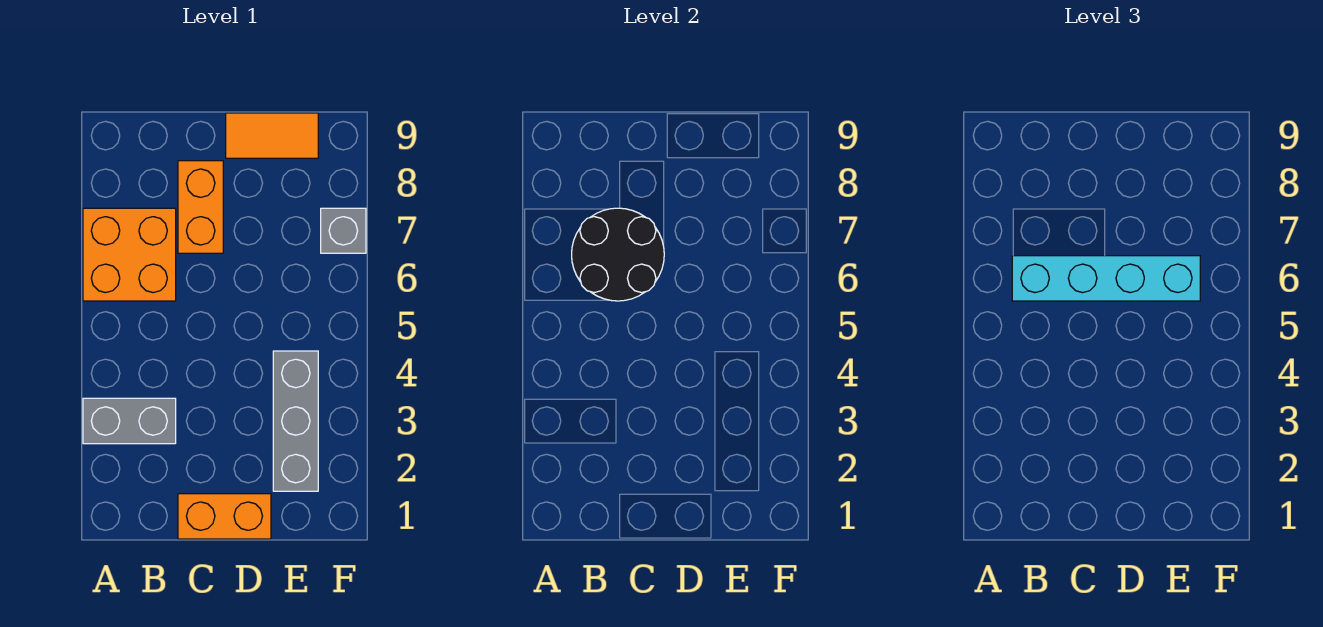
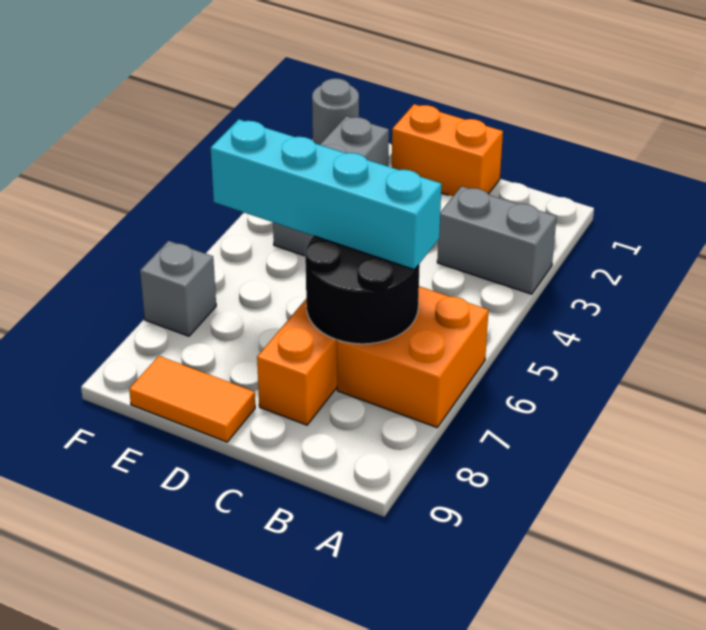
none -> grey round brick F1 level 1

